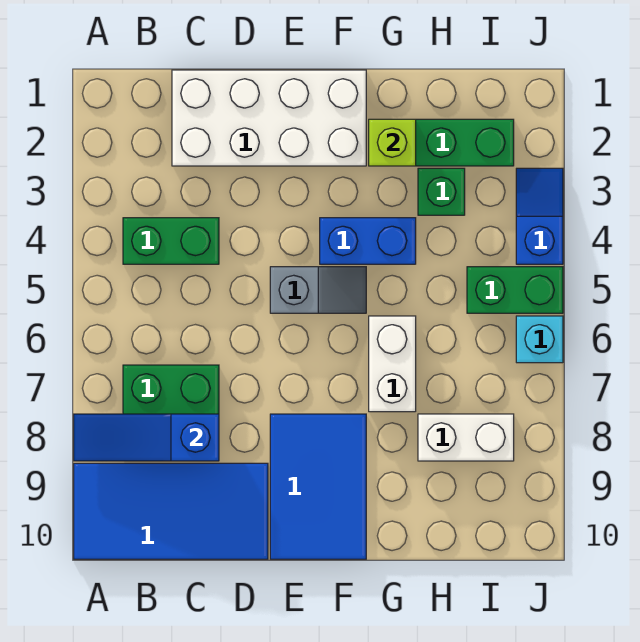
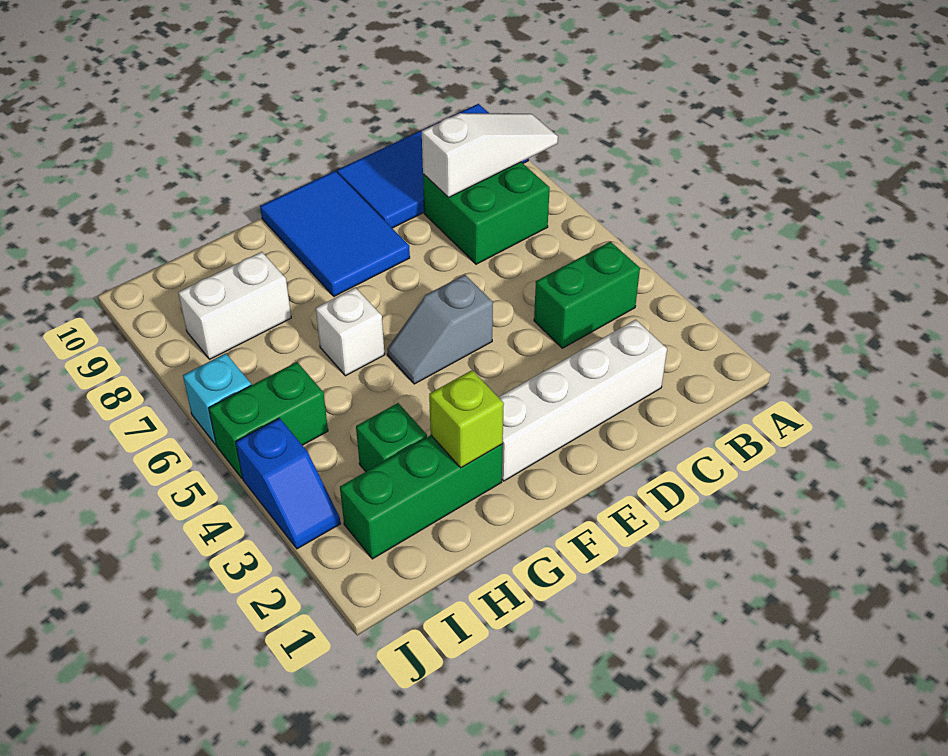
blue slope A8:C8 level 2 top C -> white slope A8:C8 level 2 top C
white brick C1:F2 level 1 -> white brick C2:F2 level 1
blue brick F4:G4 level 1 -> none
white brick G6:G7 level 1 -> white brick G6 level 1

